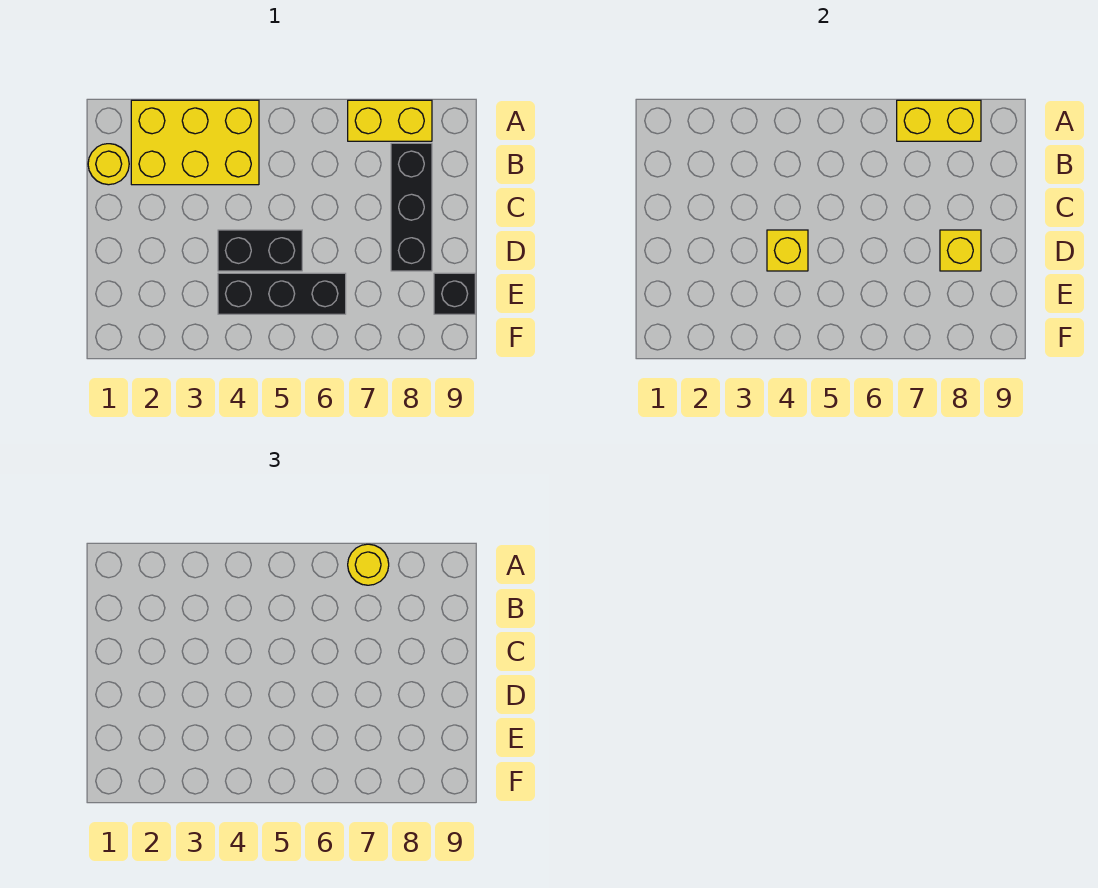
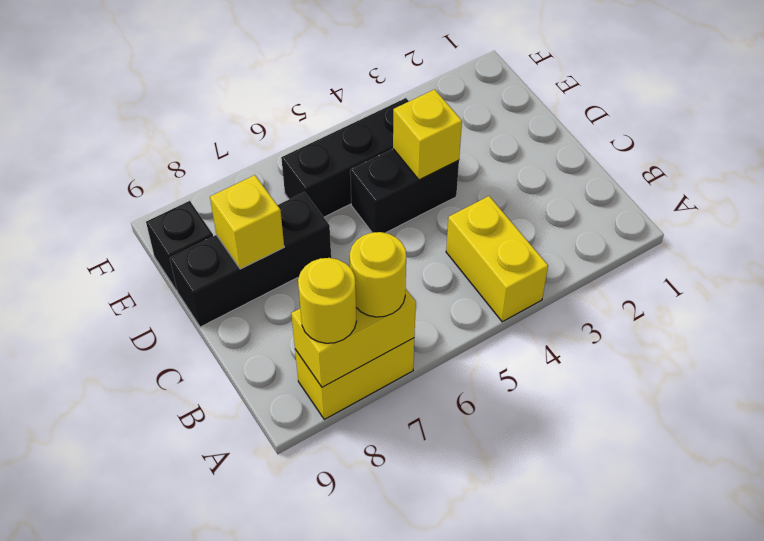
yellow brick A2:B4 level 1 -> yellow brick A4:B4 level 1
yellow round brick B1 level 1 -> yellow round brick A8 level 3
black brick B8:D8 level 1 -> black brick D7:D9 level 1

